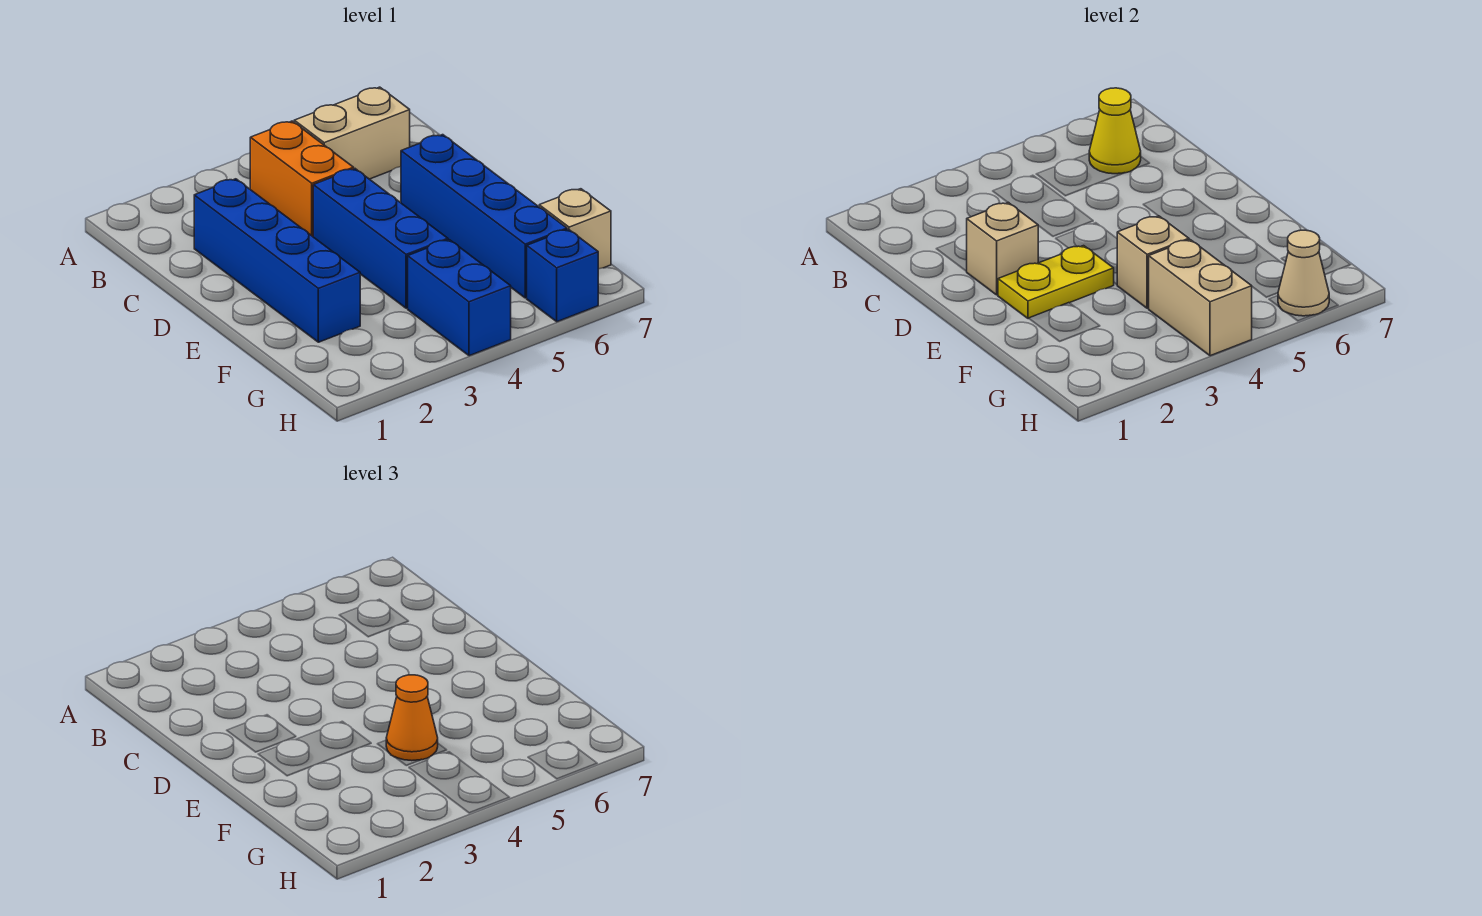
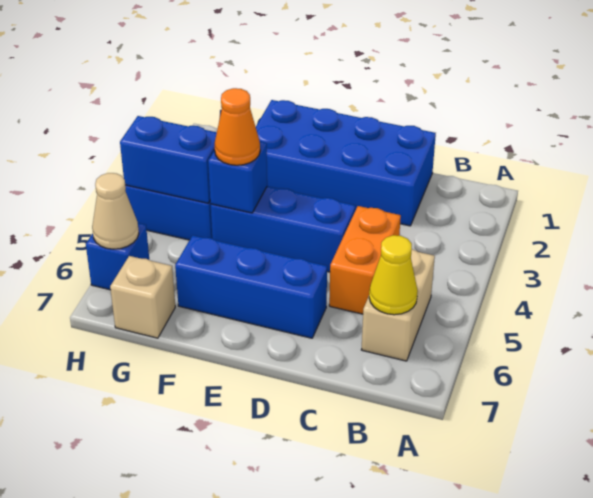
orange brick B4:C4 level 1 -> orange brick C4:C5 level 1
blue brick C2:F2 level 1 -> blue brick C1:F2 level 1
tan brick D2 level 2 -> none
blue brick D6:G6 level 1 -> blue brick D6:F6 level 1
yellow plate E2:E3 level 2 -> none
tan brick F4 level 2 -> blue brick F4 level 2
tan brick G4:H4 level 2 -> blue brick G4:H4 level 2

